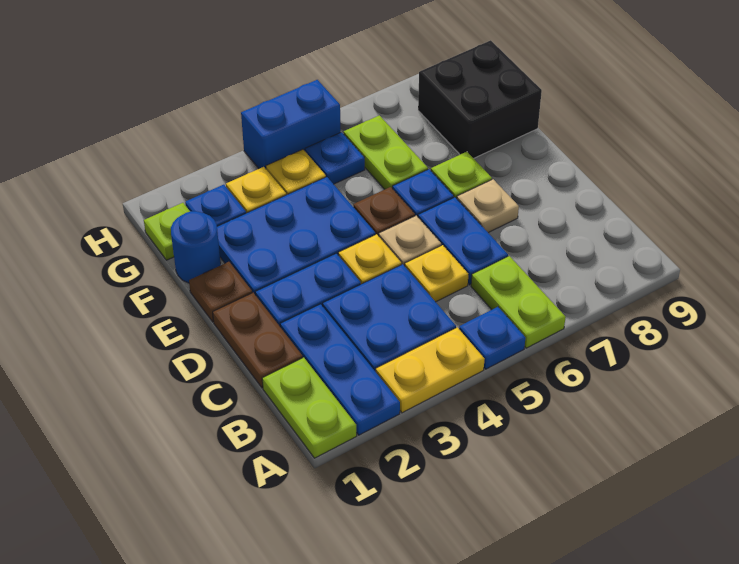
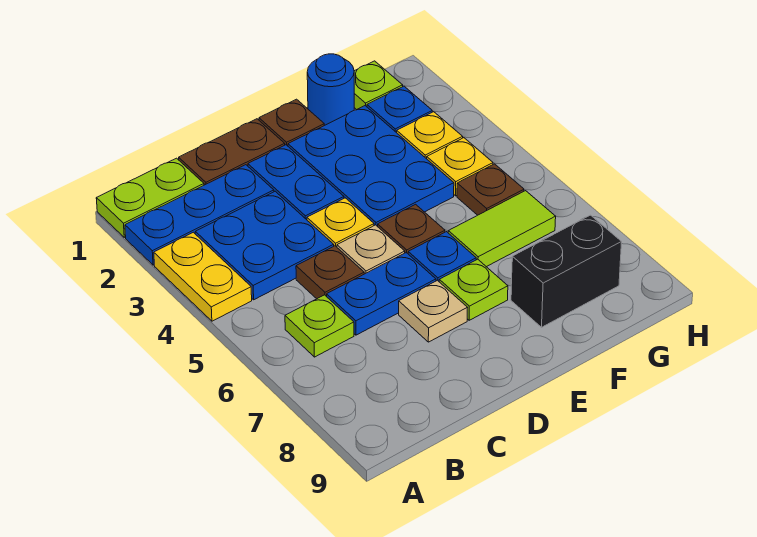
blue plate A5 level 1 -> none
lime plate A6:B6 level 1 -> lime plate B6 level 1
yellow plate C5 level 1 -> brown plate C5 level 1
lime plate F6:G6 level 1 -> lime tile F6:G6 level 1
black brick F8:G9 level 1 -> black brick F8:G8 level 1
blue plate G5 level 1 -> brown plate G5 level 1
blue brick H4:H5 level 1 -> none

